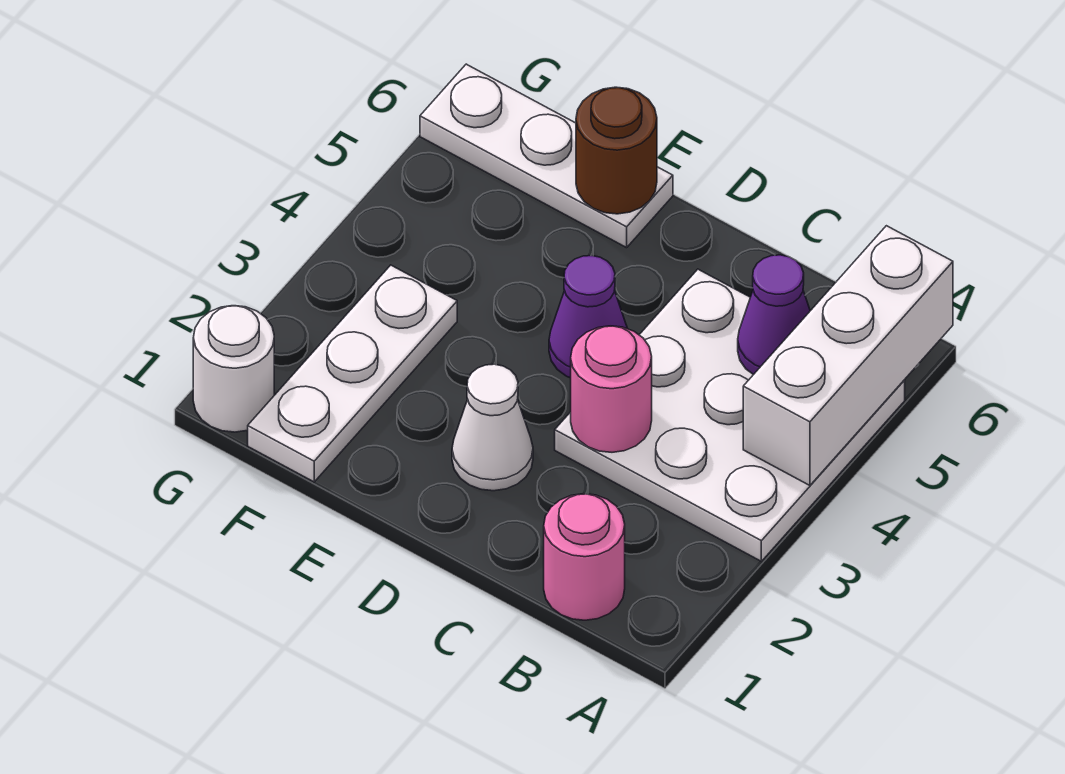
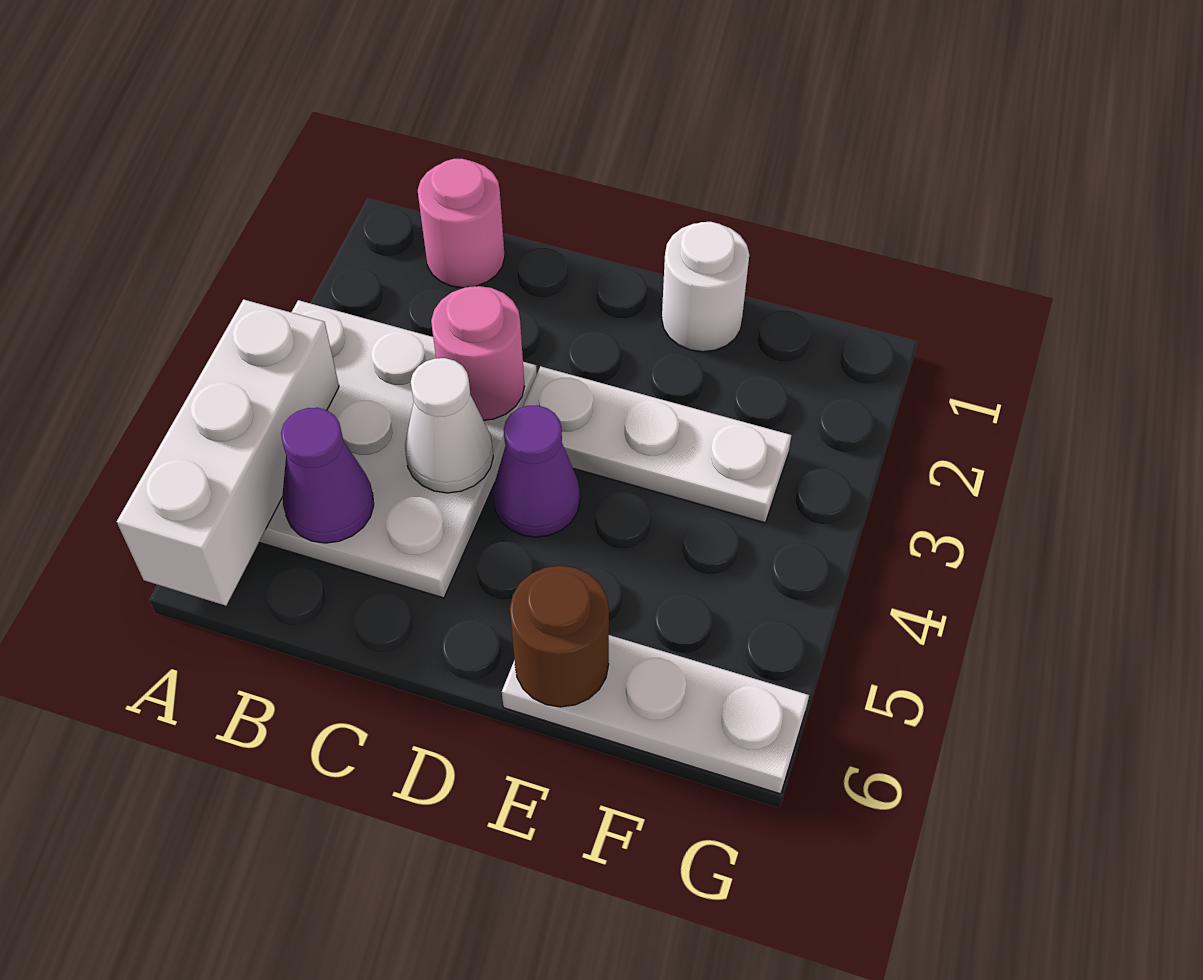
white cone D2 level 1 -> white cone C4 level 2
white plate F1:F3 level 1 -> white plate D3:F3 level 1
white round brick G1 level 1 -> white round brick E1 level 1

